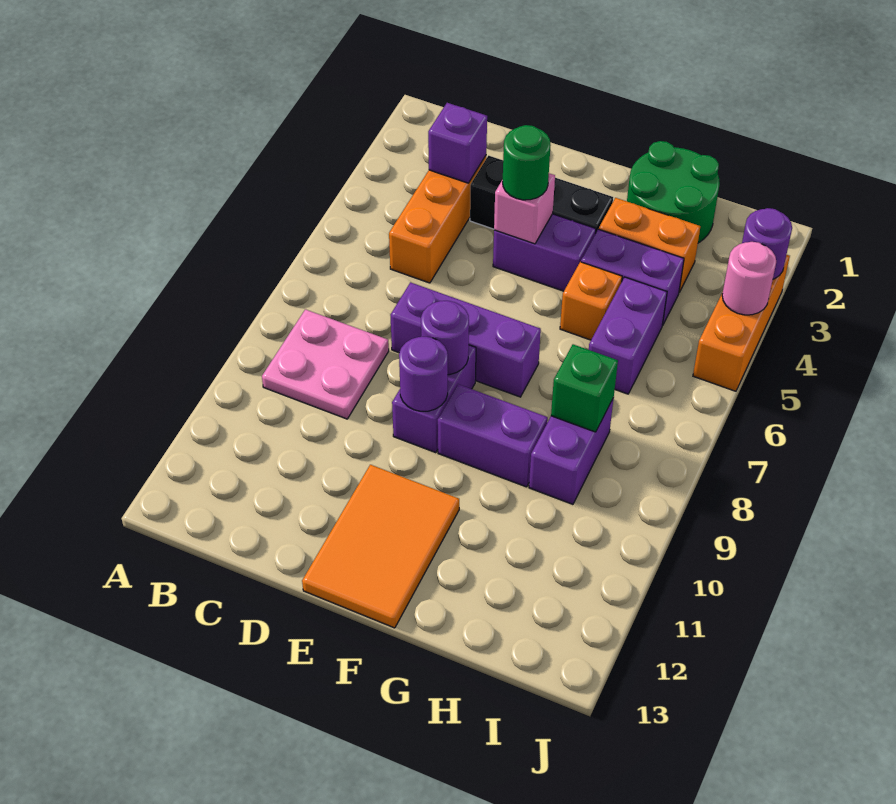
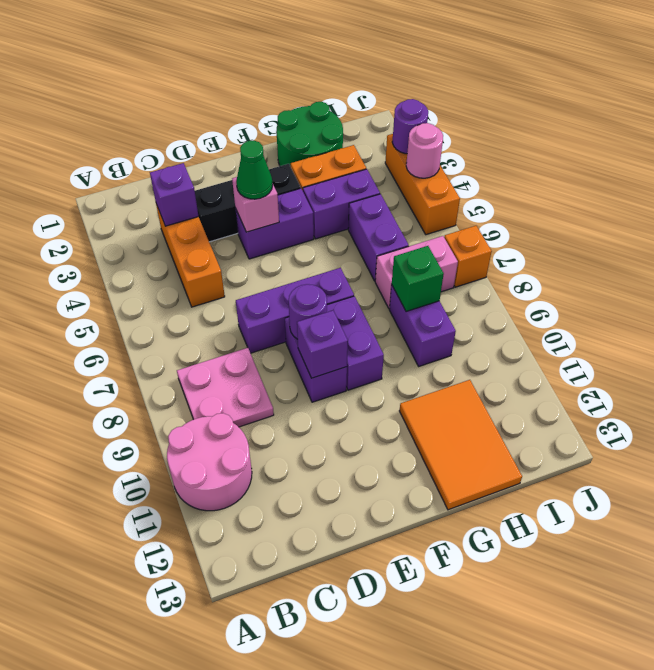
none -> pink round brick A10:B11 level 1
green round brick E4 level 3 -> green cone E4 level 3
purple round brick E9 level 2 -> purple brick E9 level 2
orange tile E11:F13 level 1 -> orange tile G11:H13 level 1
purple brick F9:G9 level 1 -> purple brick F8:F9 level 1
orange brick G5 level 1 -> orange brick J7 level 1
none -> pink brick H7:I7 level 1

